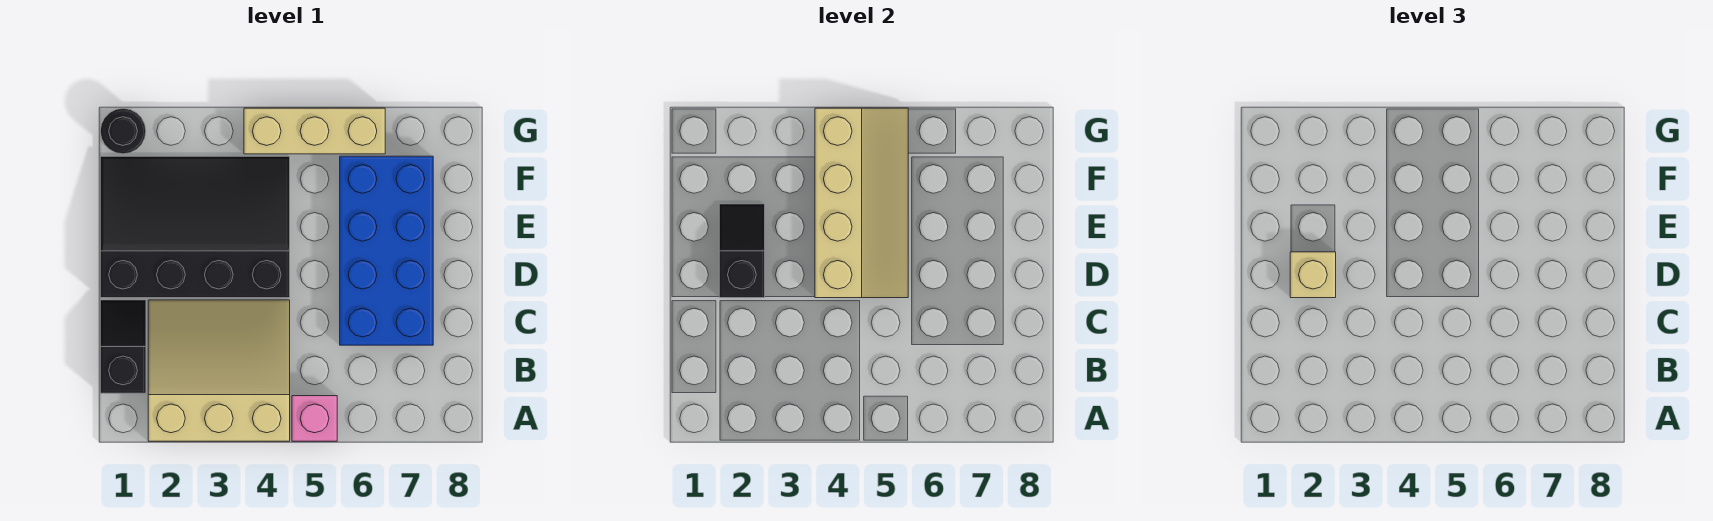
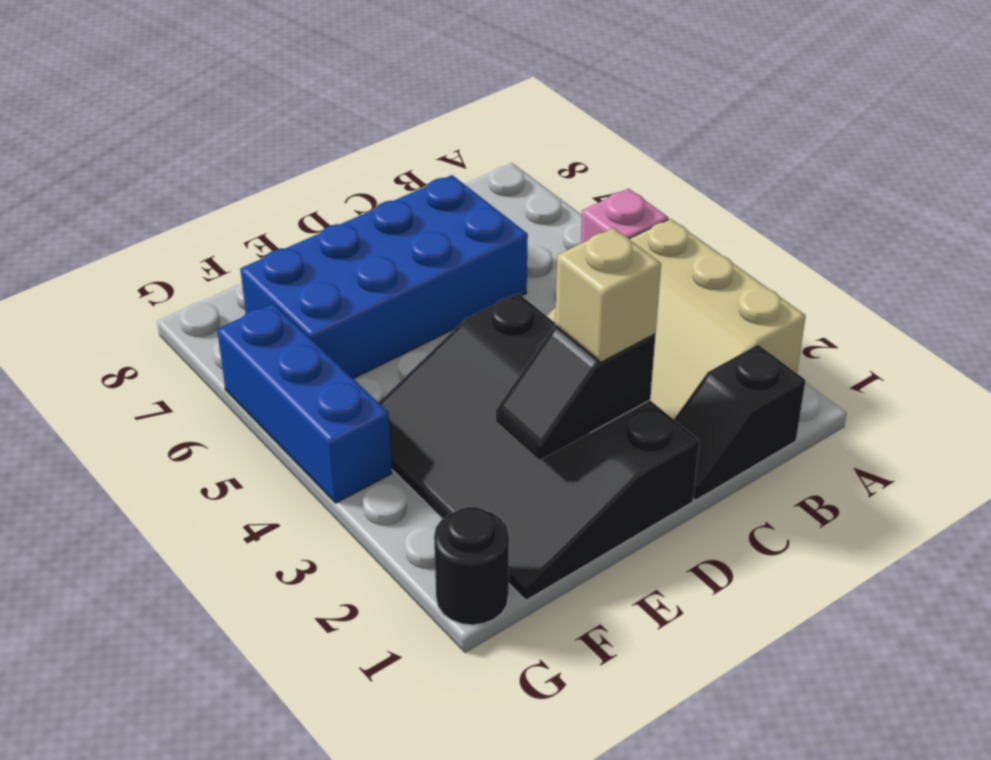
tan slope D4:G5 level 2 top 4 -> none
tan brick G4:G6 level 1 -> blue brick G4:G6 level 1

